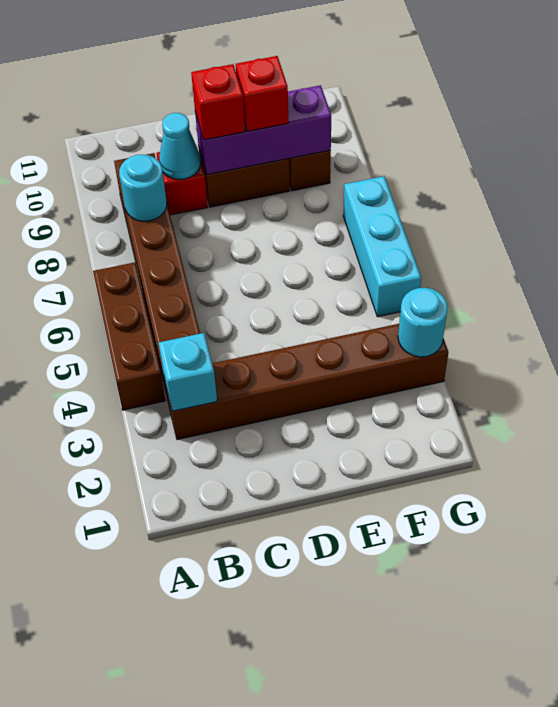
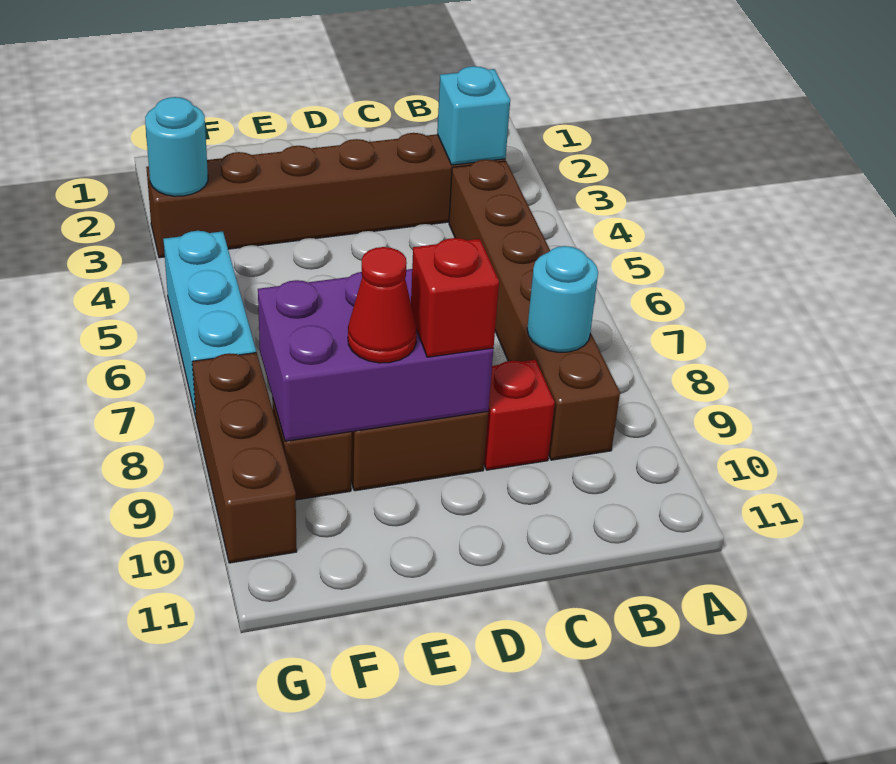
brown brick A4:A6 level 1 -> brown brick G8:G10 level 1
cyan cone C9 level 2 -> none
purple brick D9:F9 level 2 -> purple brick D8:F9 level 2
red brick E9 level 3 -> red cone E9 level 3

